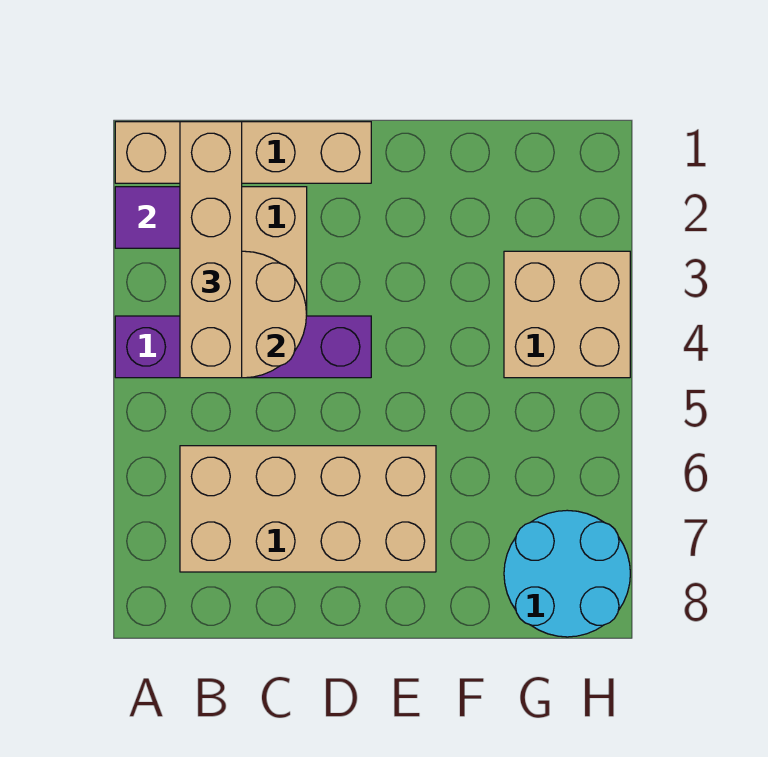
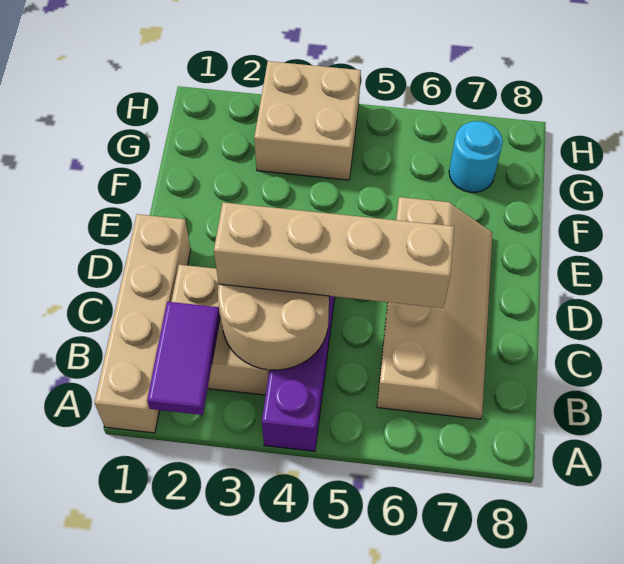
tan brick B1:B4 level 3 -> tan brick C3:C6 level 3
tan brick B6:E7 level 1 -> tan slope B6:E7 level 1 top 6
cyan round brick G7:H8 level 1 -> cyan round brick G7 level 1

